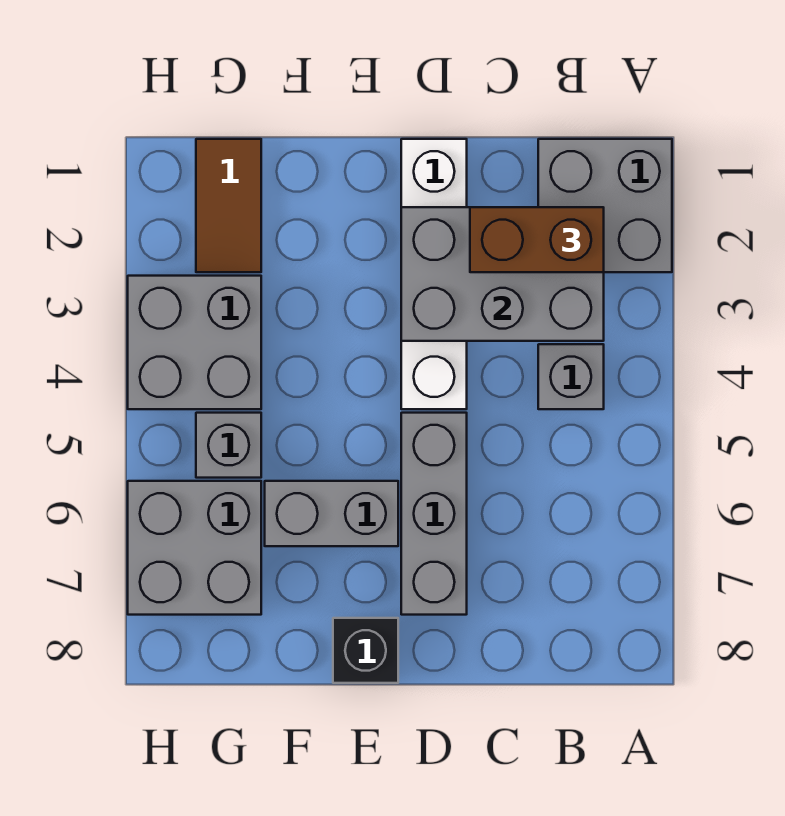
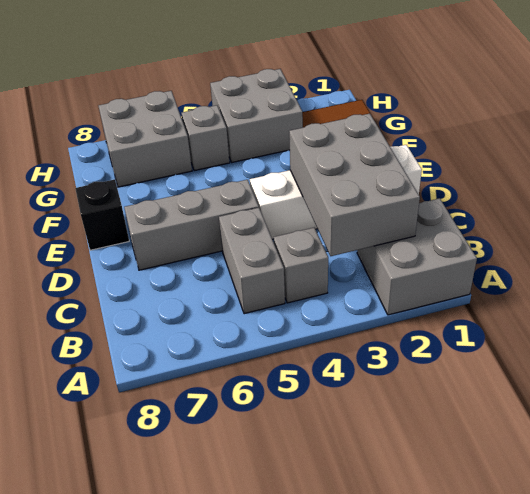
brown brick B2:C2 level 3 -> none
grey brick E6:F6 level 1 -> grey brick B5:C5 level 1

